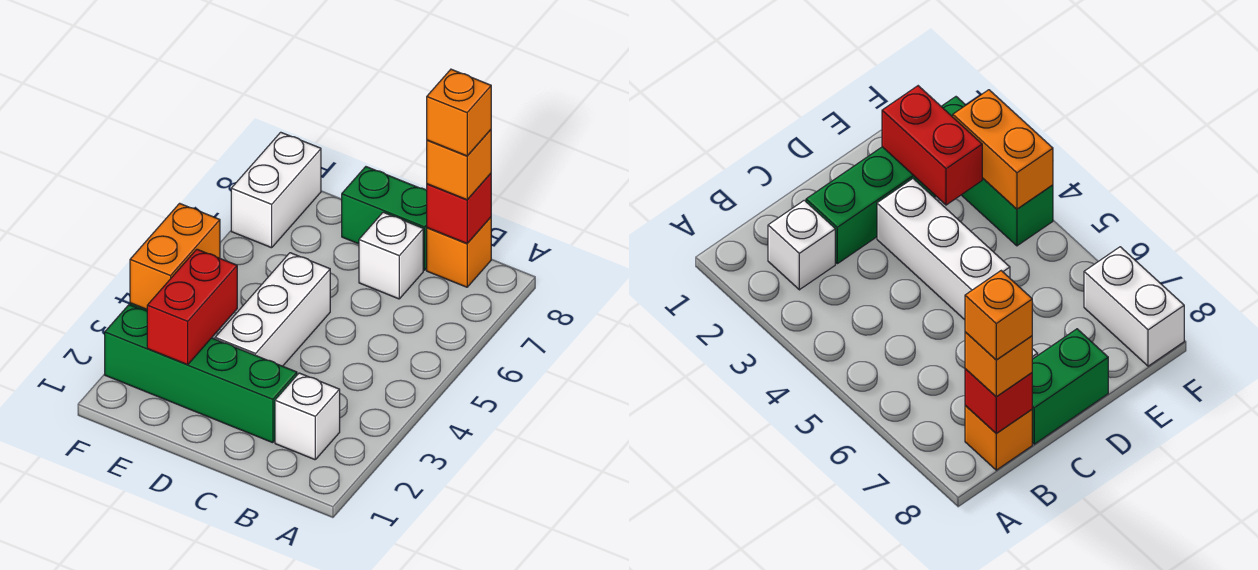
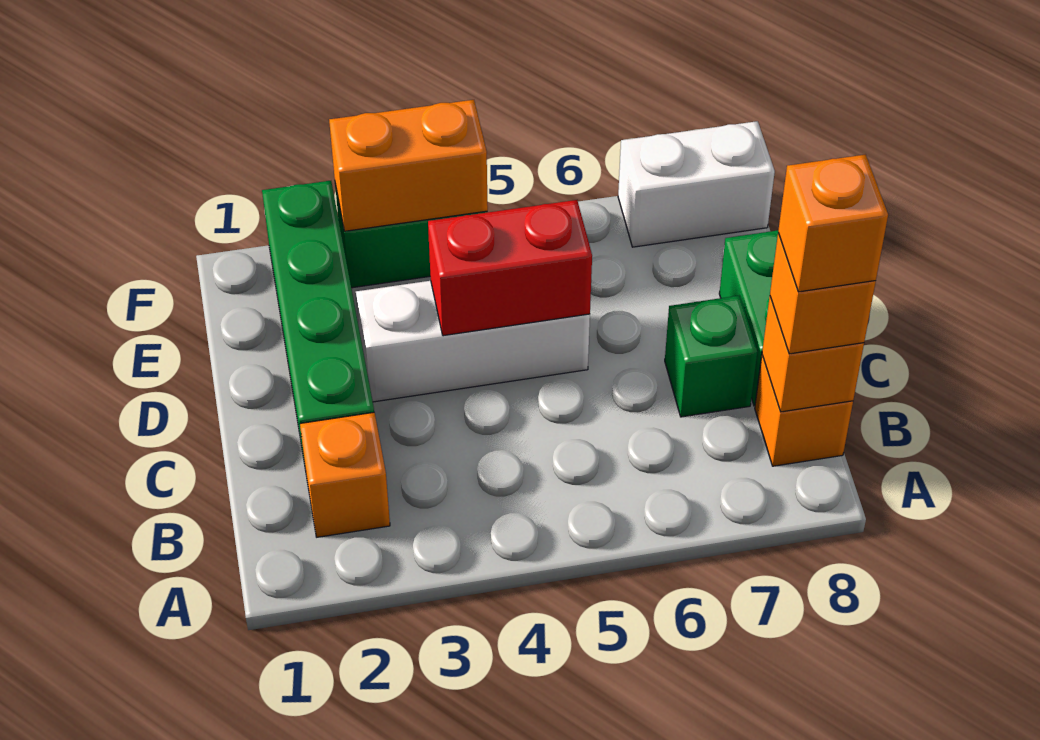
white brick B2 level 1 -> orange brick B2 level 1
red brick B8 level 2 -> orange brick B8 level 2
white brick C7 level 1 -> green brick C7 level 1
red brick E2:E3 level 2 -> red brick D4:D5 level 2

